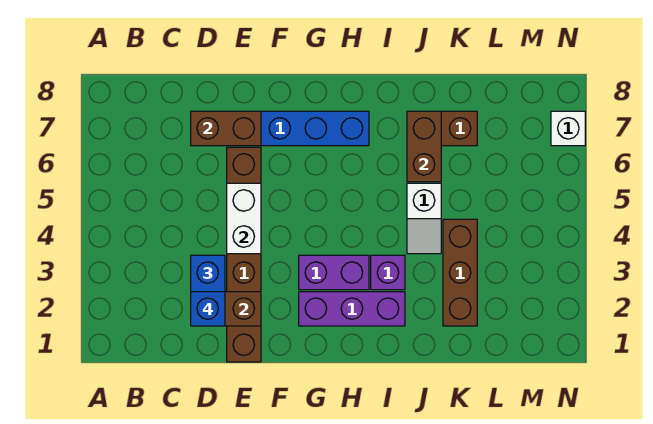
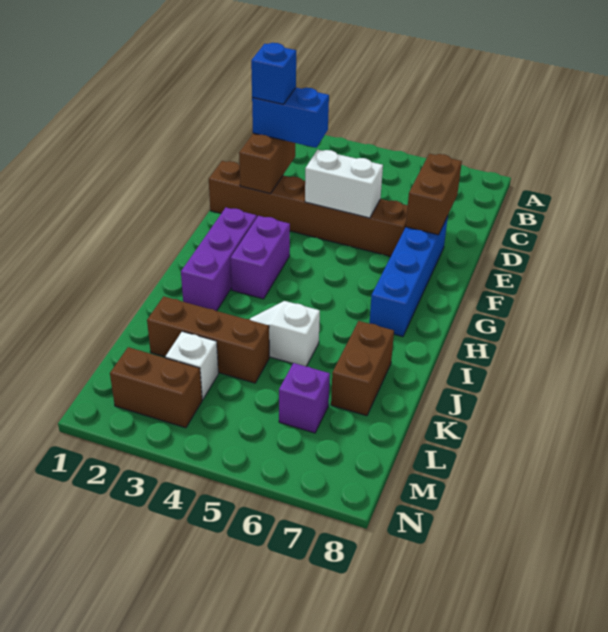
purple brick I3 level 1 -> purple brick L6 level 1
brown brick J6:J7 level 2 -> brown brick M2:M3 level 1
white brick N7 level 1 -> white brick L3 level 1

